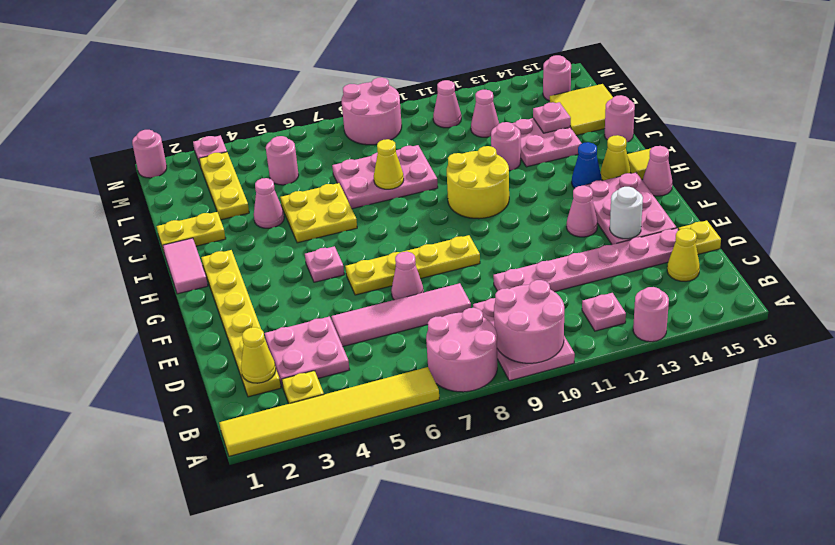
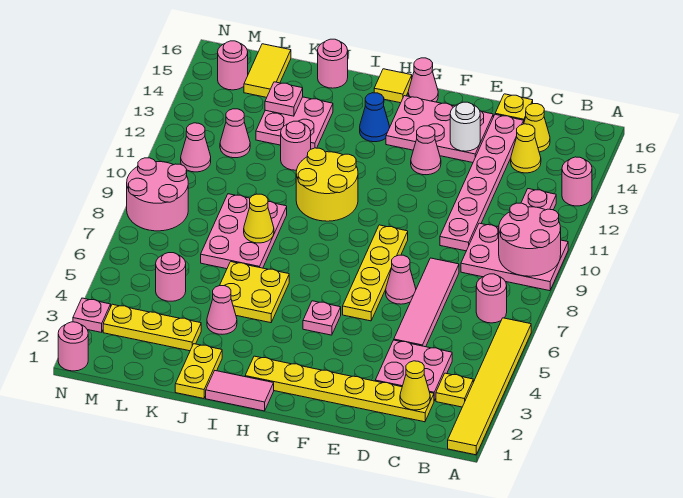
pink round brick A7:B8 level 1 -> pink round brick B7 level 1
yellow cone H15 level 1 -> yellow cone C14 level 1
yellow tile K15:L16 level 1 -> yellow tile L15:L16 level 1

